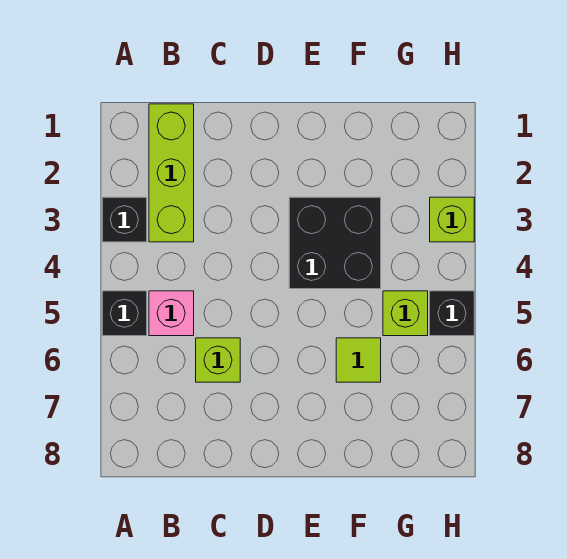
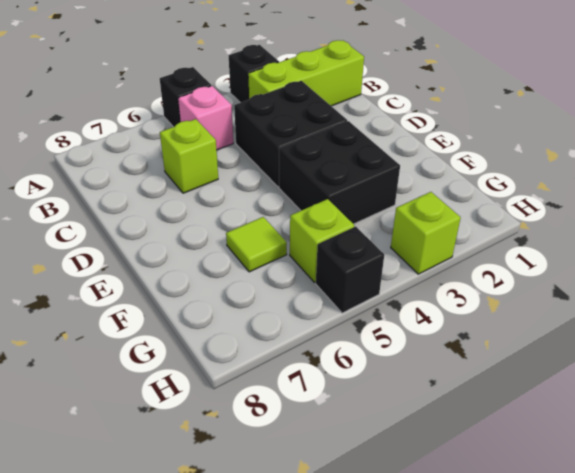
none -> black brick C3:D4 level 1

